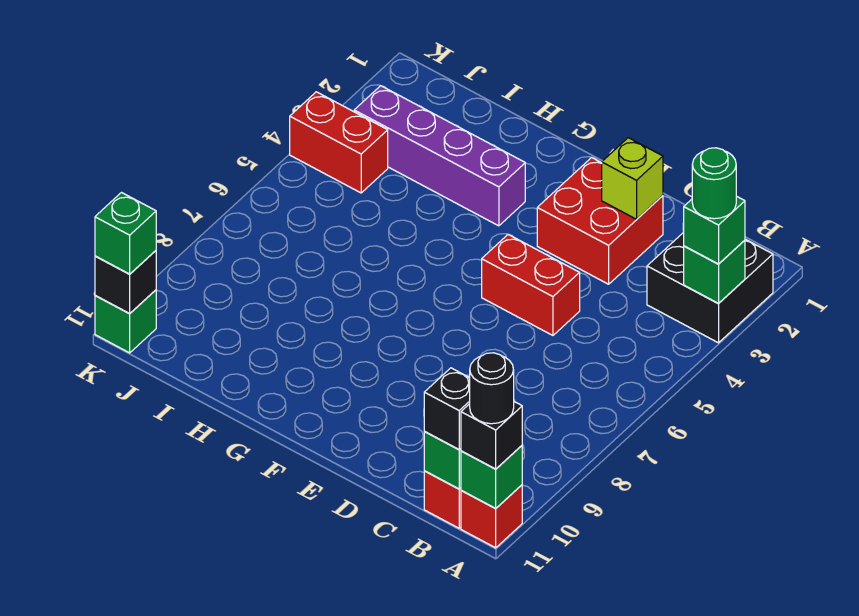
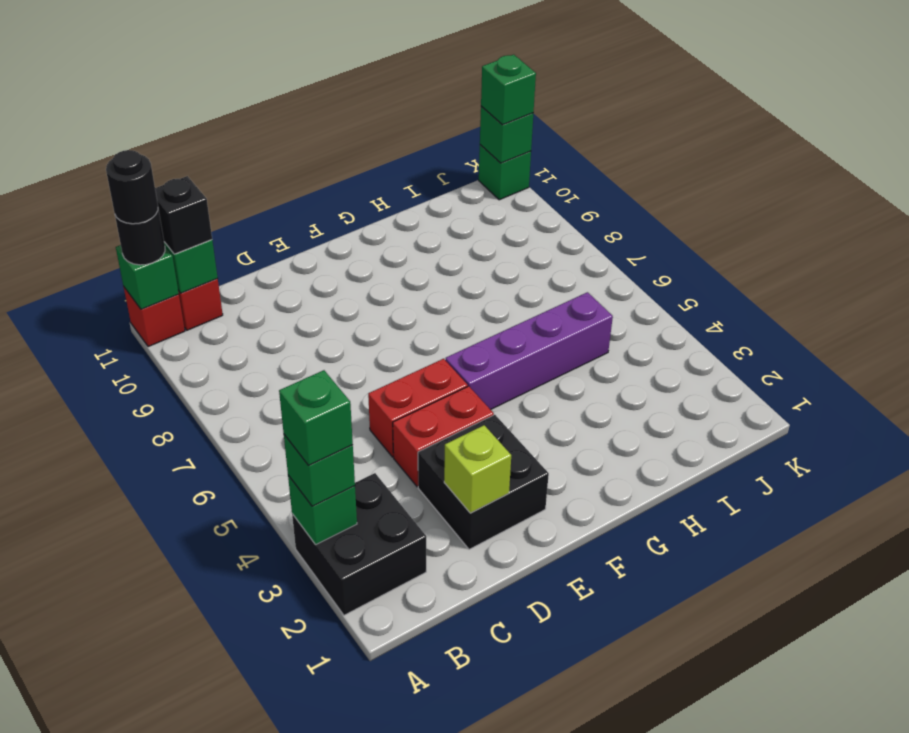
green round brick A3 level 4 -> green brick A3 level 4
black brick A11 level 3 -> black round brick A11 level 3
red brick D2:E3 level 1 -> black brick D2:E3 level 1
purple brick G3:J3 level 1 -> purple brick F5:I5 level 1
red brick J4:K4 level 1 -> red brick D4:E4 level 1
black brick K11 level 2 -> green brick K11 level 2

